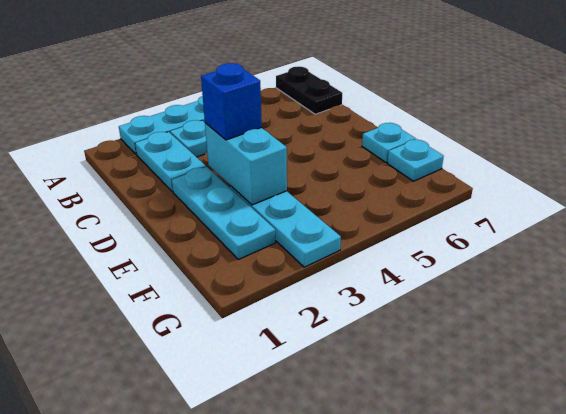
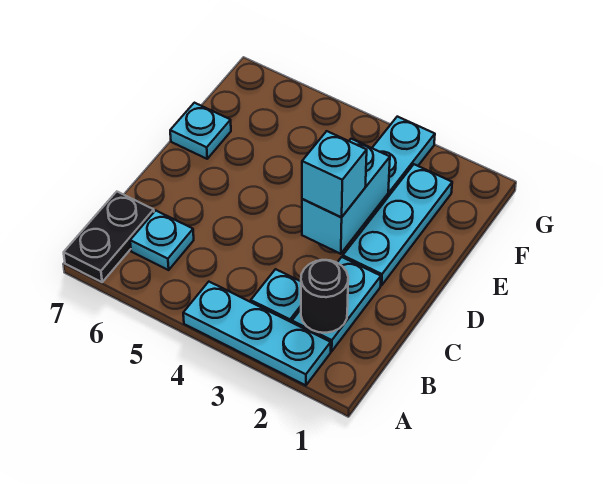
none -> black round brick B2 level 2
blue brick D3 level 3 -> cyan brick D3 level 3
cyan plate F7 level 1 -> cyan plate B6 level 1

